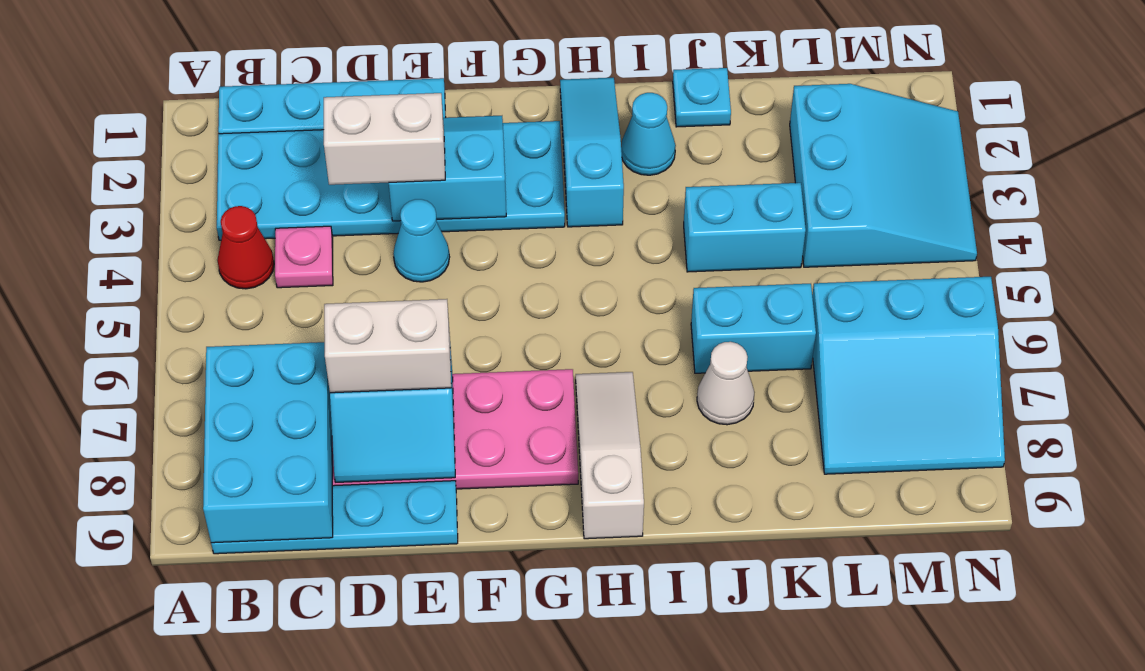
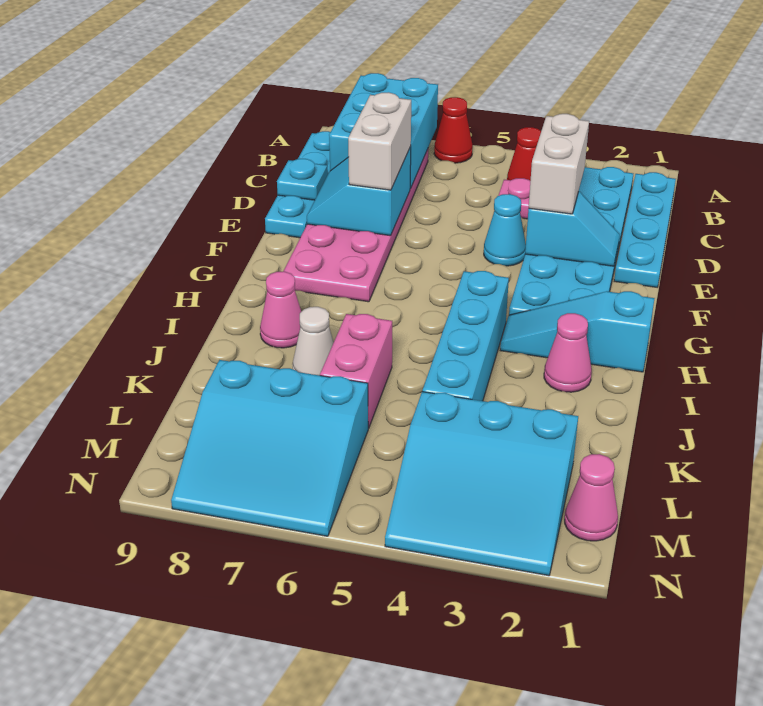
none -> red cone A6 level 1
cyan brick B7:C9 level 2 -> cyan brick A7:C8 level 2
cyan slope E2:F3 level 2 top 3 -> cyan slope E2:E3 level 2 top 3
cyan slope H1:H3 level 1 top 3 -> cyan slope H1:H3 level 1 top 1
white slope H7:H9 level 1 top 9 -> none
cyan cone I2 level 1 -> pink cone I2 level 1
none -> pink cone I8 level 1
cyan plate J1 level 1 -> cyan plate D9 level 2
cyan brick J4:K4 level 1 -> cyan brick H4:K4 level 1
cyan brick J6:K6 level 1 -> pink brick J6:K6 level 1
cyan slope L6:N8 level 1 top 6 -> cyan slope L6:N8 level 1 top L
none -> pink cone M1 level 1

